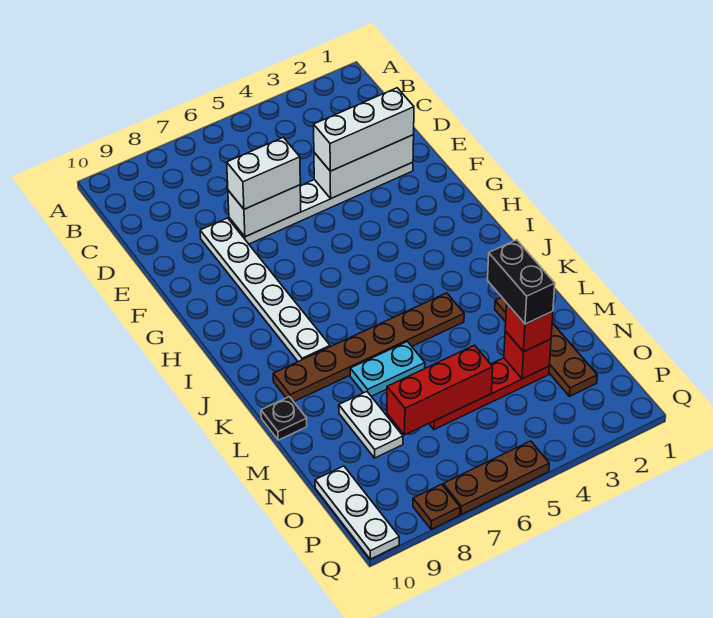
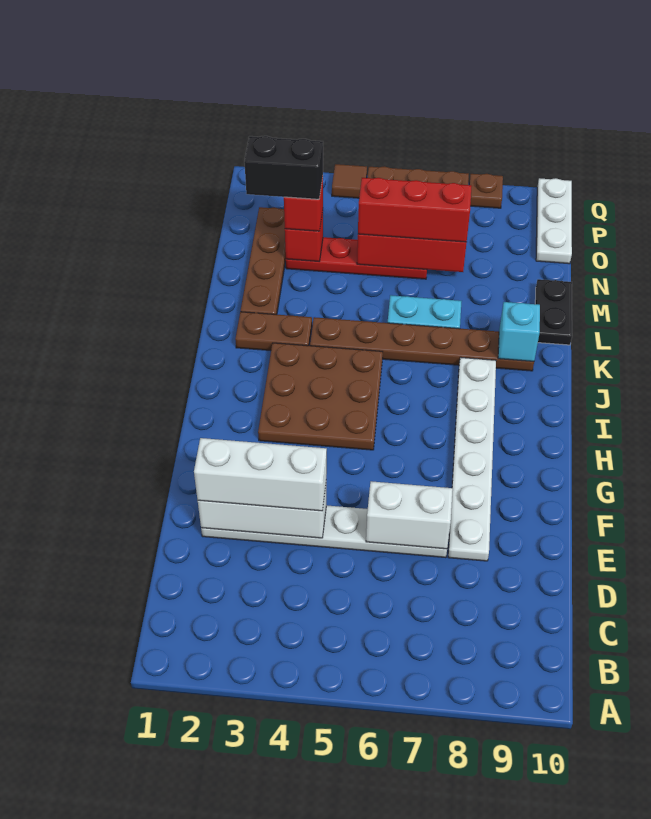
white brick E6:E7 level 3 -> none
none -> brown plate H3:J5 level 1
none -> brown plate K2:K3 level 1
none -> cyan brick K9 level 2
black plate L10 level 1 -> black plate L10:M10 level 1
black brick M3:N3 level 4 -> black brick N2:N3 level 4
white plate M8:N8 level 1 -> none
none -> red brick N5:N7 level 3
none -> brown tile Q4 level 1

